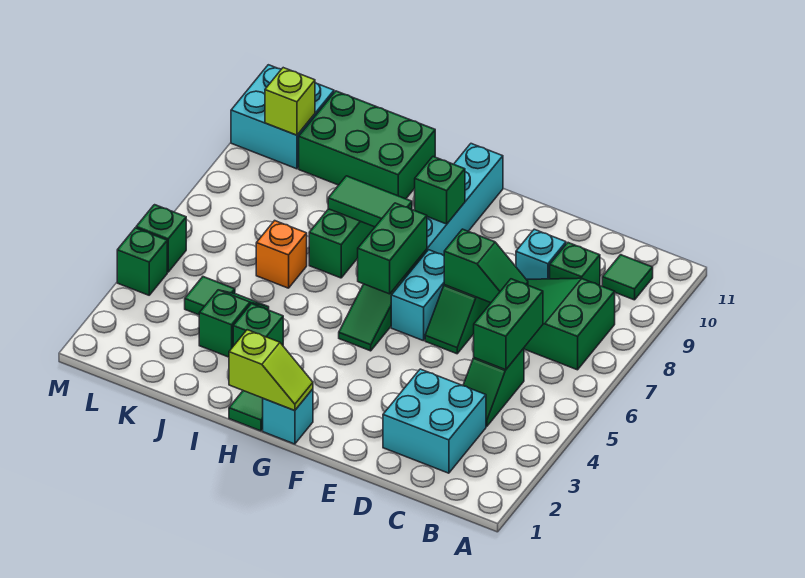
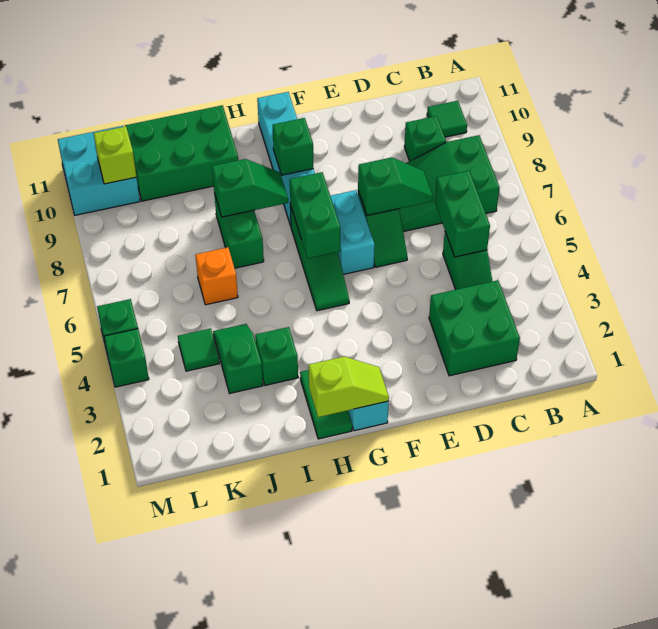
cyan brick C2:D3 level 1 -> green brick C2:D3 level 1
cyan brick D9 level 1 -> none
green tile H8:I8 level 2 -> green slope H8:I8 level 2 top I

